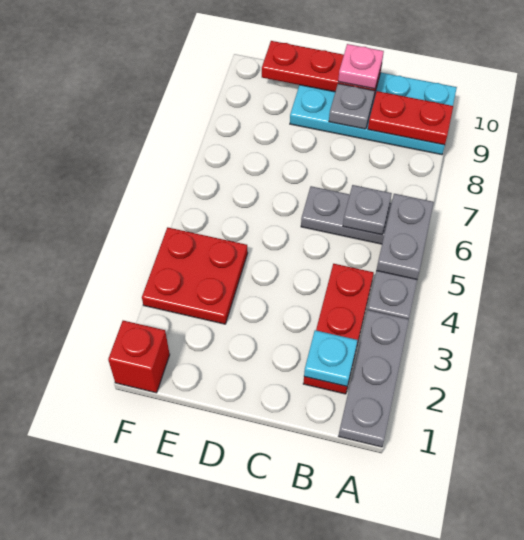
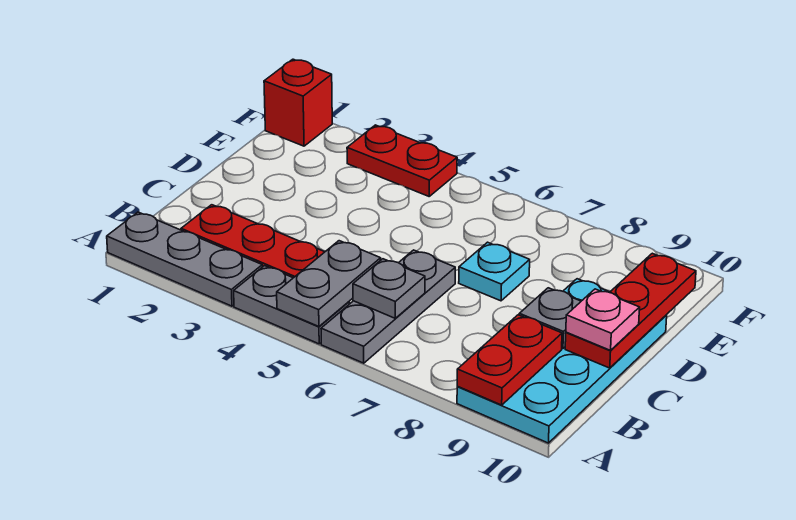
grey plate A5:A6 level 2 -> grey plate A5:B5 level 2
cyan plate B2 level 2 -> cyan plate D7 level 1
red plate E3:F4 level 1 -> red plate F3:F4 level 1

